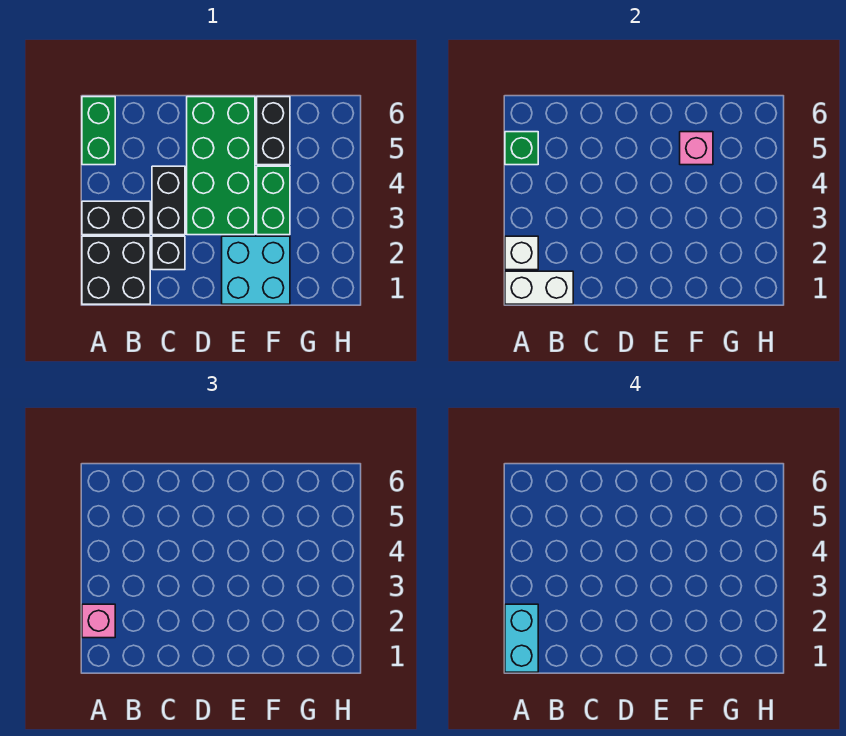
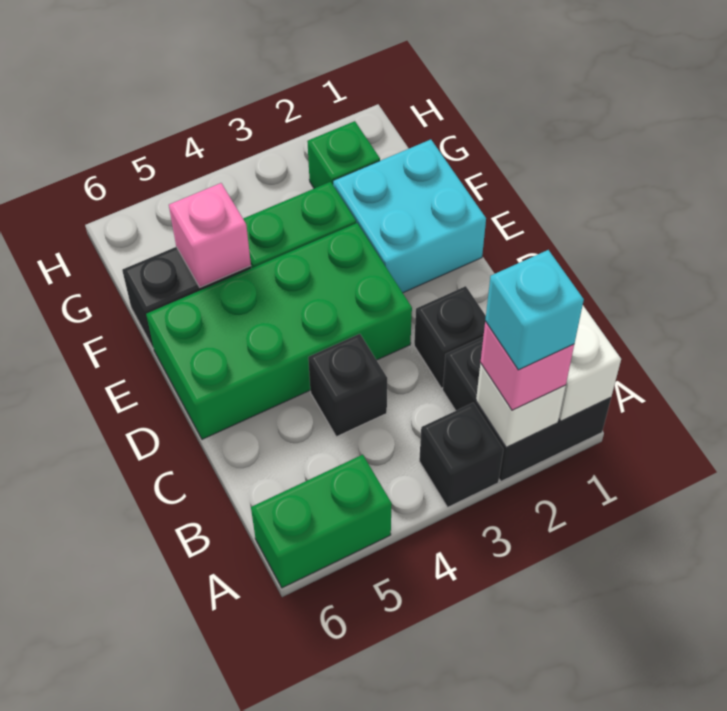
cyan brick A1:A2 level 4 -> cyan brick A2 level 4
black brick A3:B3 level 1 -> black brick A3 level 1
green brick A5 level 2 -> green brick G2 level 1
black brick C3:C4 level 1 -> black brick C4 level 1

